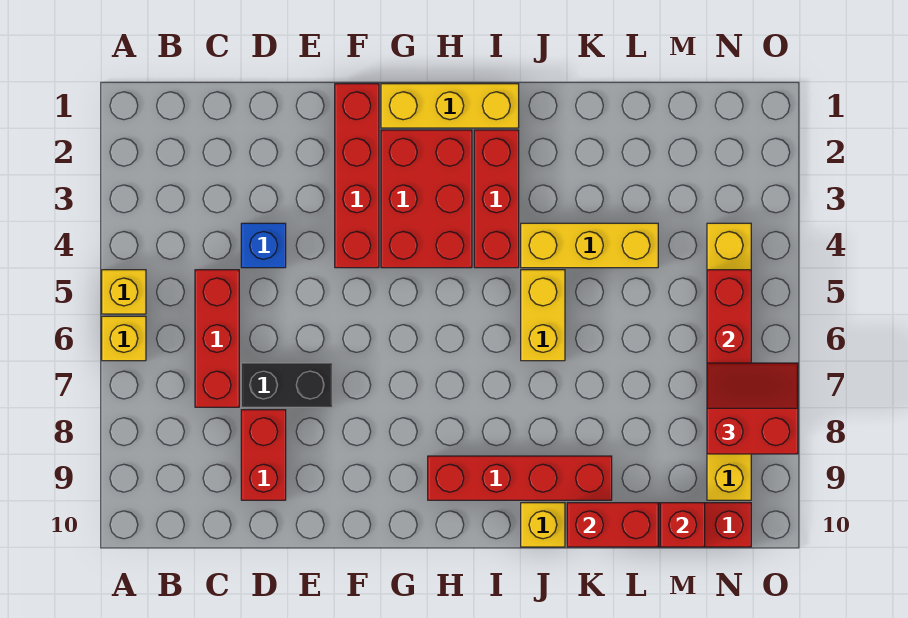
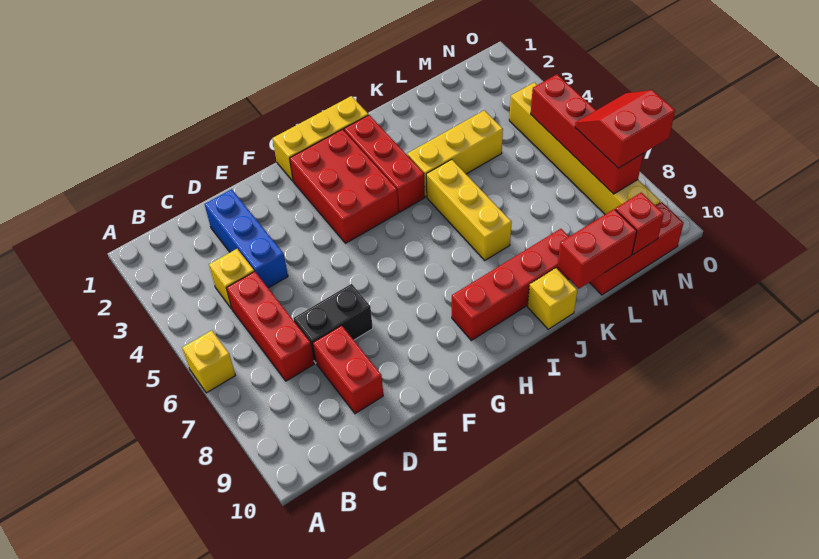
yellow brick A5 level 1 -> yellow brick C4 level 1
blue brick D4 level 1 -> blue brick D2:D4 level 1
red brick F1:F4 level 1 -> none
yellow brick J5:J6 level 1 -> yellow brick J5:J7 level 1

